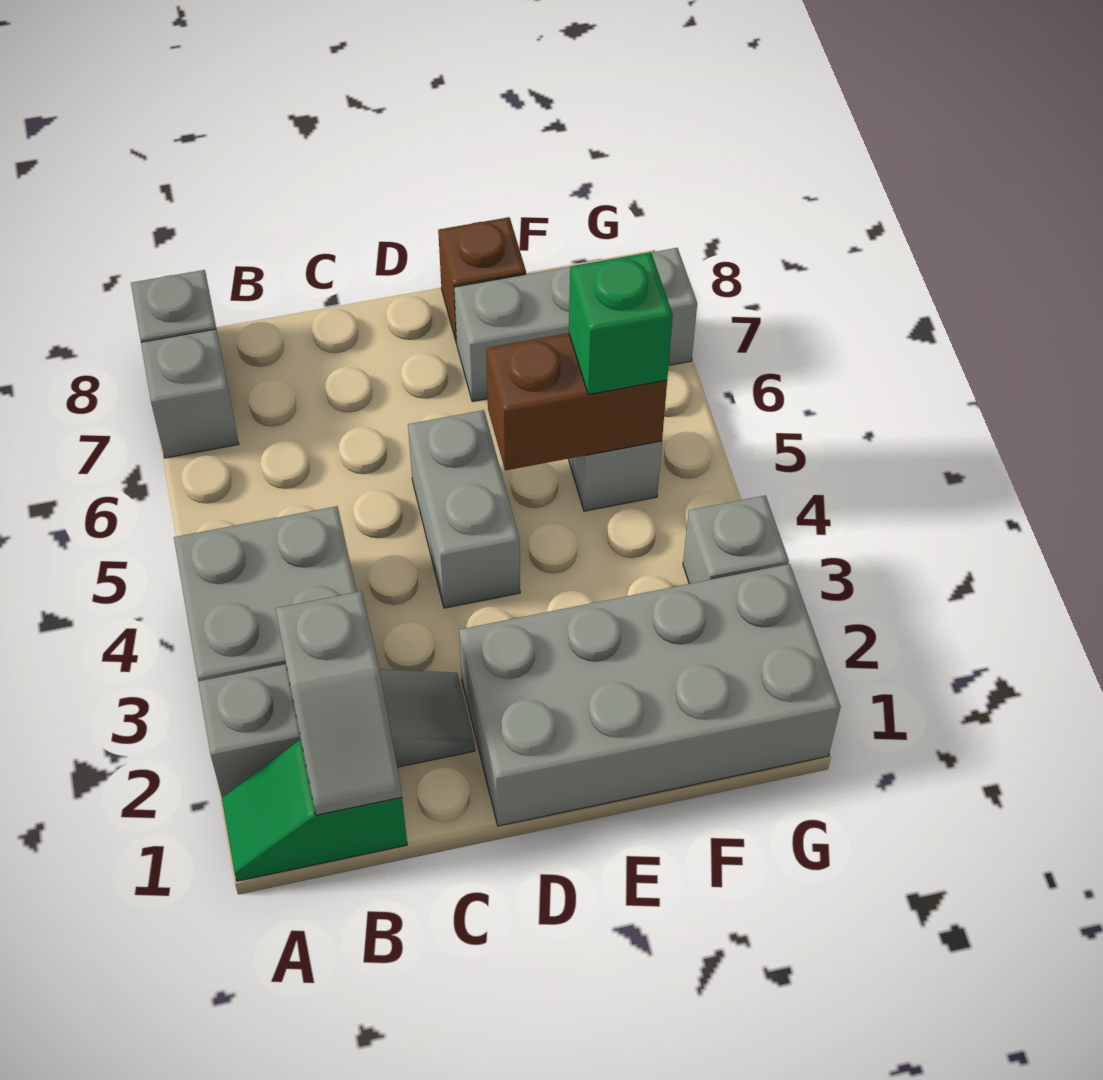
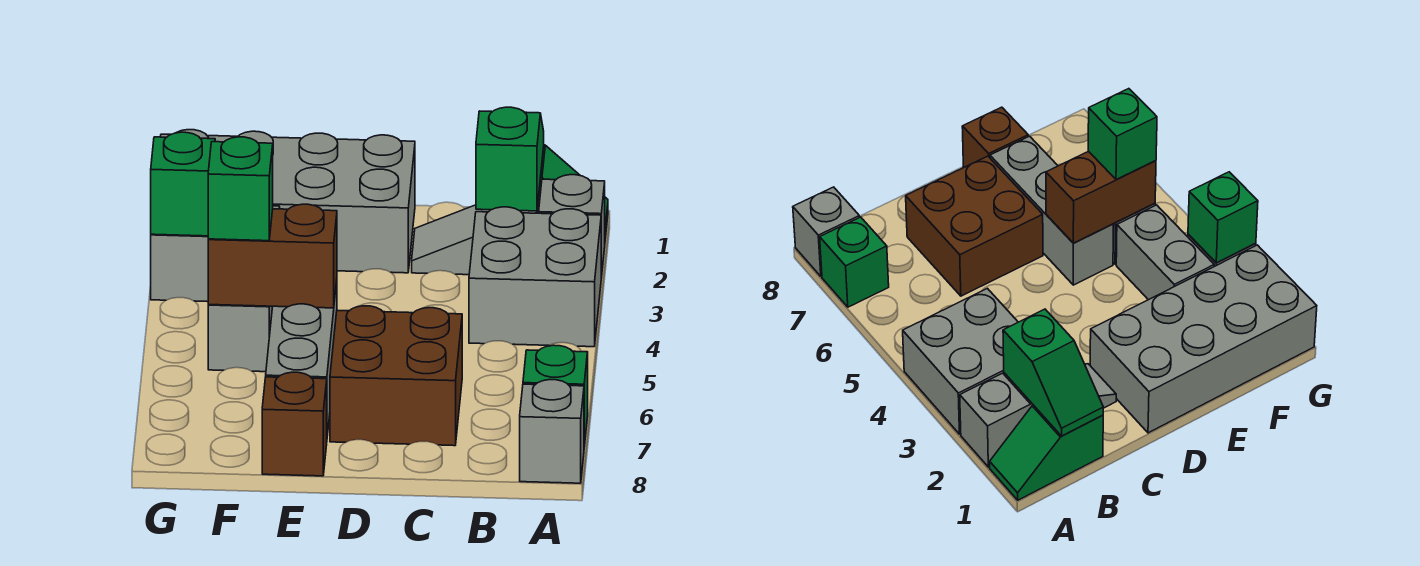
grey brick A7 level 1 -> green brick A7 level 1
grey slope B1:B2 level 2 top 2 -> green slope B1:B2 level 2 top 2
none -> brown brick C6:D7 level 1
grey brick D4:D5 level 1 -> grey brick F3:F4 level 1
grey brick E7:G7 level 1 -> grey brick E5:E7 level 1
none -> green brick G3 level 2

